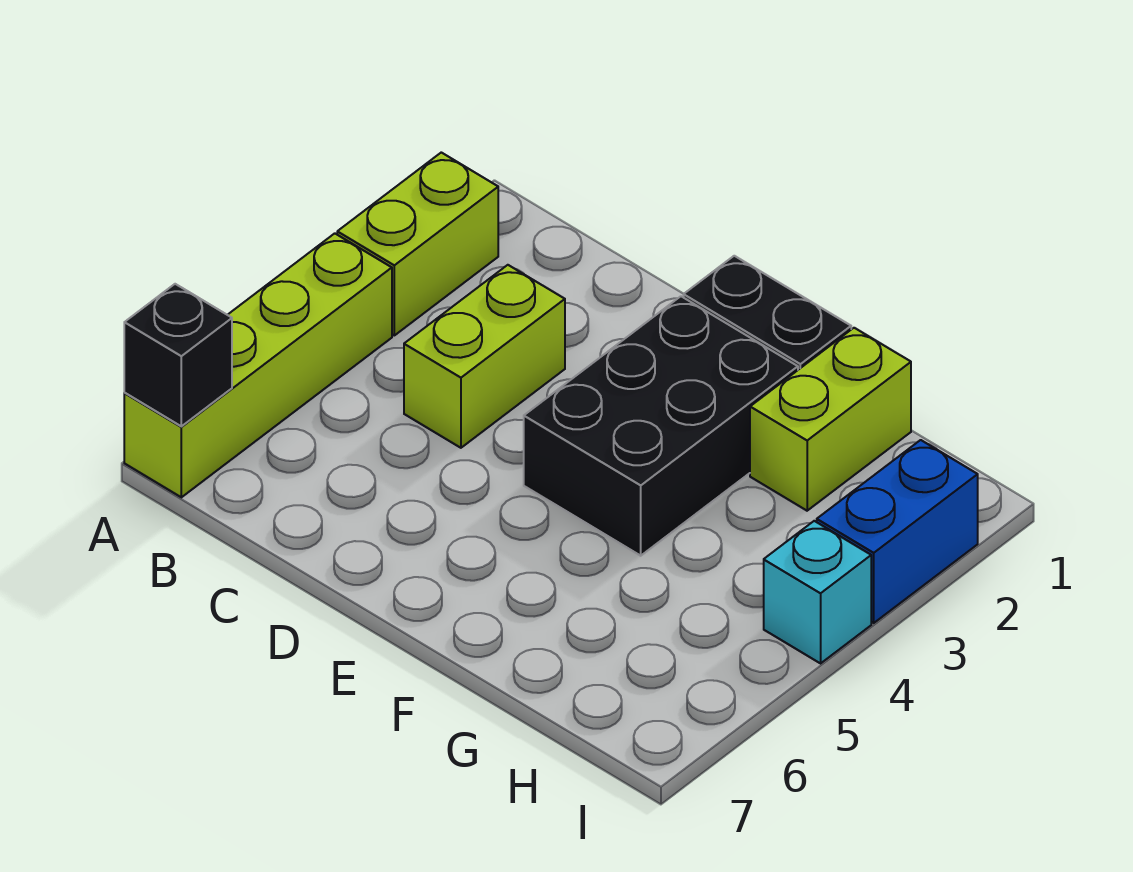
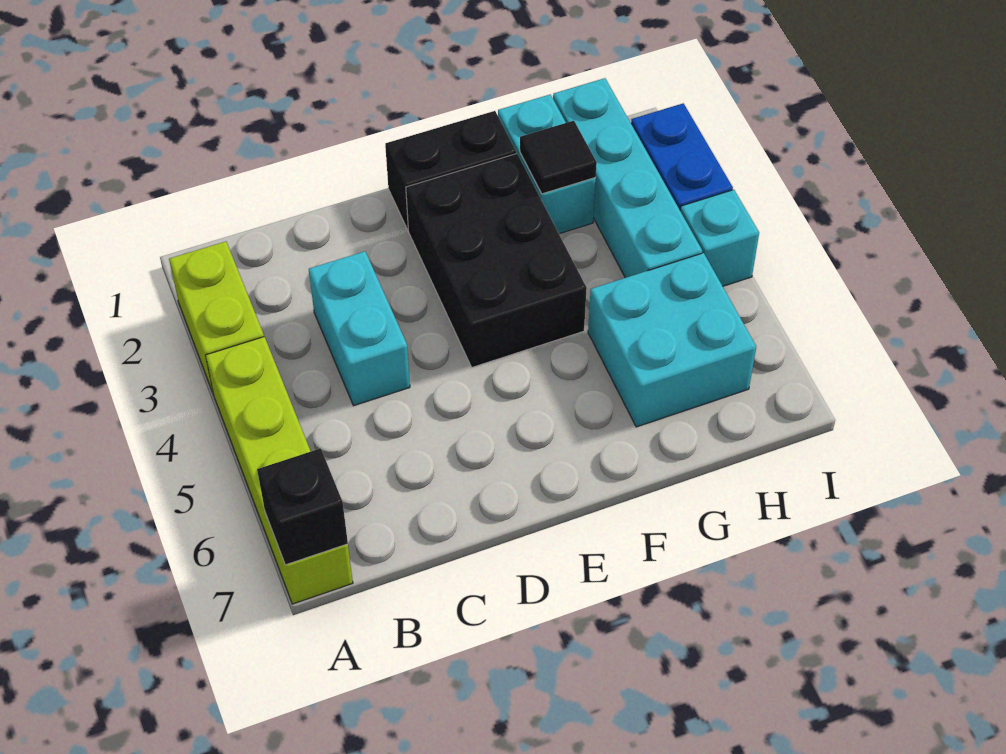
lime brick C3:C4 level 1 -> cyan brick C3:C4 level 1
lime brick G1:G2 level 1 -> cyan brick G1:G2 level 1
none -> black tile G2 level 2
none -> cyan brick G5:H6 level 1
none -> cyan brick H1:H4 level 1

